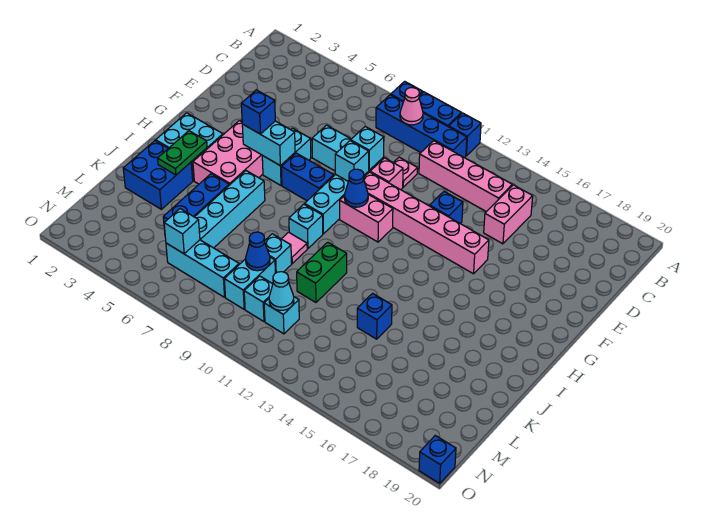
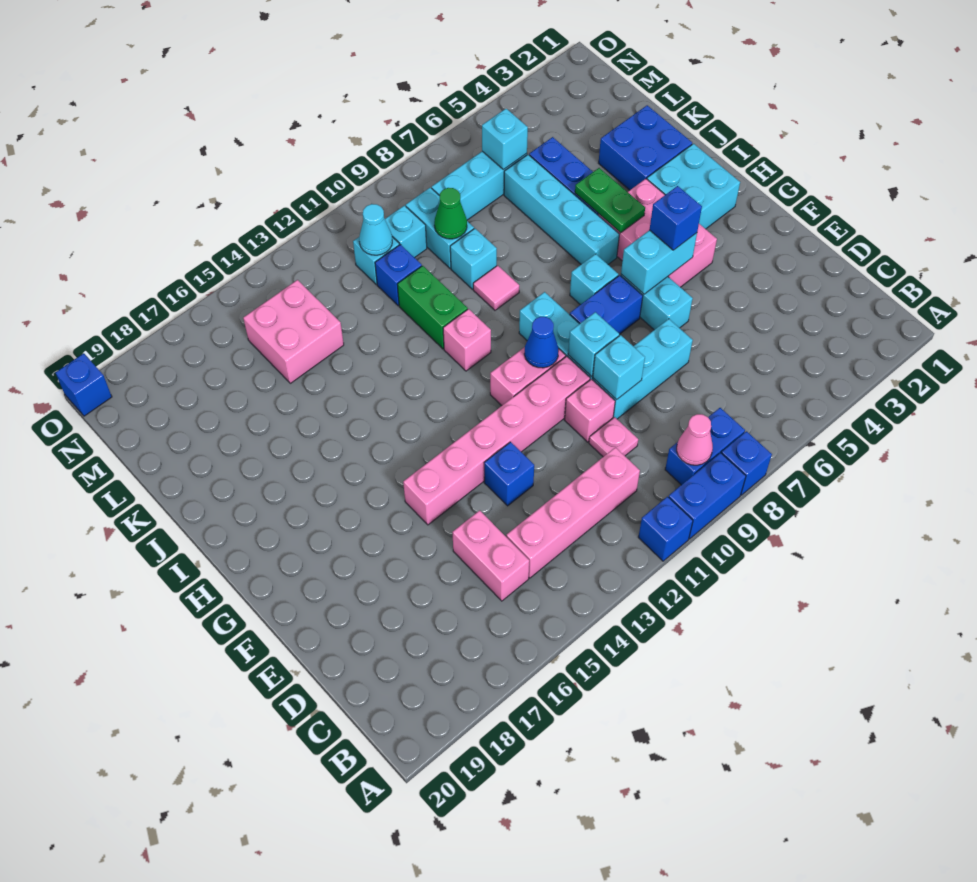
blue brick B8:B11 level 1 -> blue brick B8:B9 level 1
green plate I3:J3 level 2 -> green plate I5:J5 level 2
cyan brick I9 level 1 -> cyan brick H7 level 1
none -> pink brick I11 level 1
blue brick K14 level 1 -> blue brick L11 level 1
blue cone L9 level 2 -> green cone L9 level 2
none -> pink brick L14:M15 level 1

